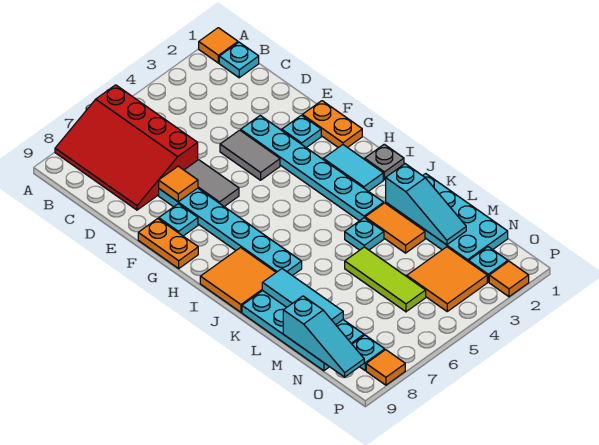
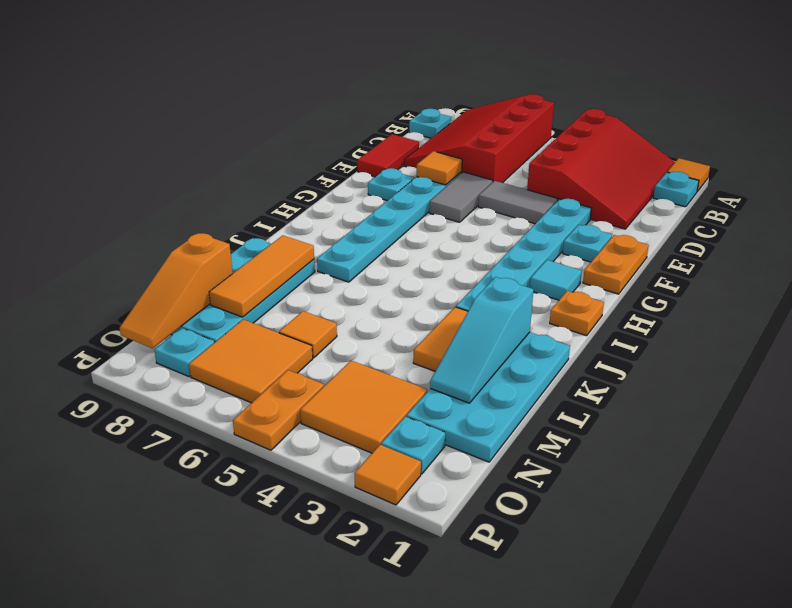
none -> red slope A2:D4 level 1 top 4
none -> red tile D9:E9 level 1
grey tile E4:F4 level 1 -> grey tile E4:E5 level 1
orange plate F9:G9 level 1 -> orange plate O5:P5 level 1
cyan tile H2:I2 level 1 -> cyan tile H2 level 1
grey plate I1 level 1 -> orange plate I1 level 1
orange tile I8:J9 level 1 -> orange tile N6:O7 level 1
cyan plate K4 level 1 -> cyan plate B9 level 1
cyan tile K8:M8 level 2 -> orange tile K8:M8 level 2
lime tile L5:N5 level 1 -> none
cyan slope M9:O9 level 2 top M -> orange slope M9:O9 level 2 top M
orange tile P8 level 1 -> orange tile M6 level 1

